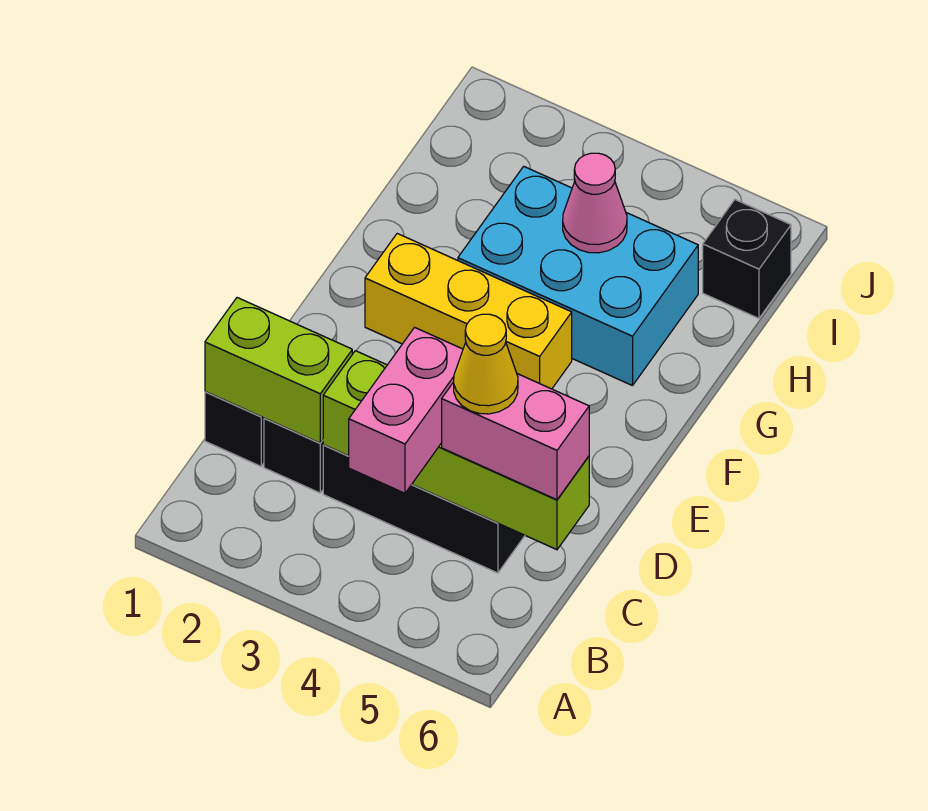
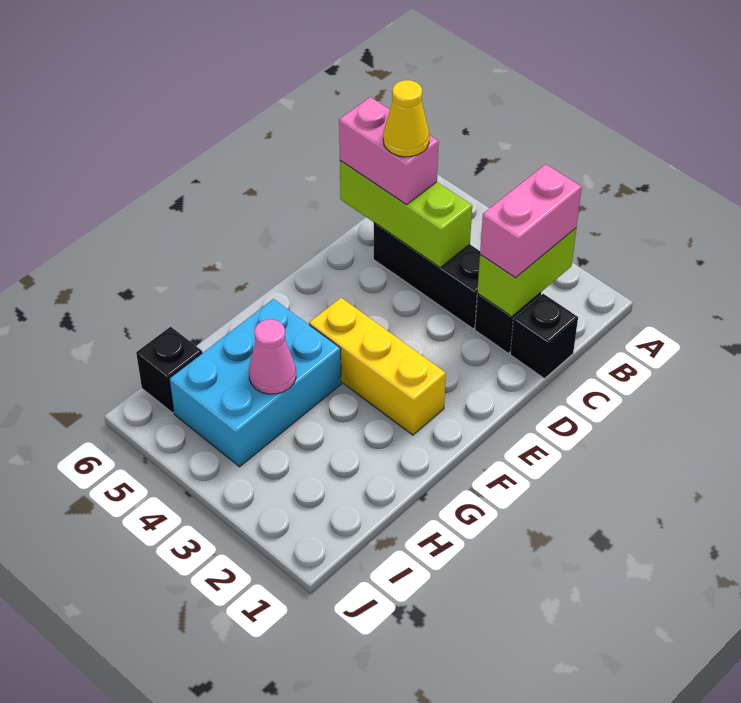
pink brick B4:C4 level 3 -> pink brick B2:C2 level 3
lime brick C1:C2 level 2 -> lime brick B2:C2 level 2
lime brick C3:C6 level 2 -> lime brick C4:C6 level 2
cyan brick G3:H5 level 1 -> cyan brick G4:I5 level 1

